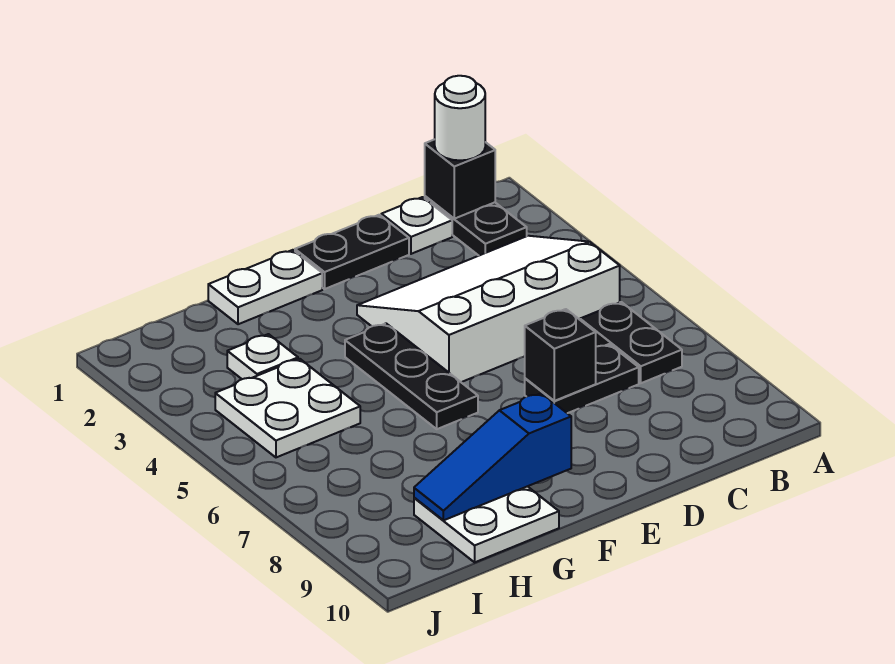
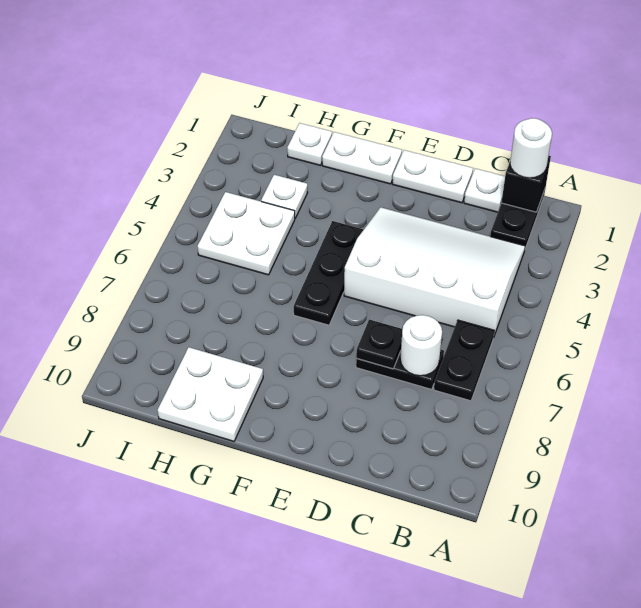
none -> white round brick C7 level 2
black plate D1:E1 level 1 -> white plate D1:E1 level 1
black brick D7 level 2 -> black plate D7 level 2
blue slope F9:H9 level 2 top F -> none
none -> white plate H1 level 1

